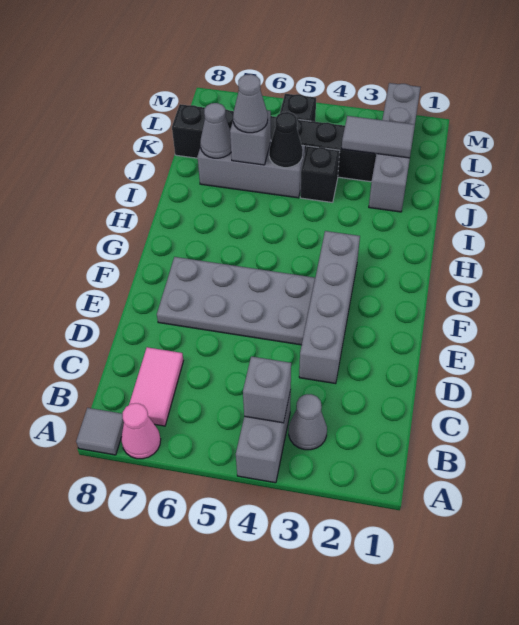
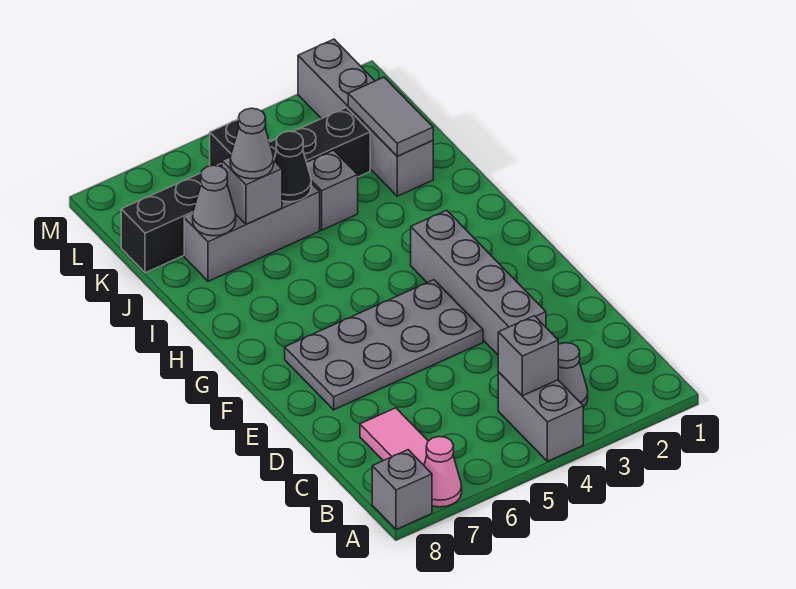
grey tile A8 level 1 -> grey brick A8 level 1
black brick J4 level 1 -> grey brick J4 level 1
grey tile K2:K3 level 2 -> grey tile J2:K2 level 2

